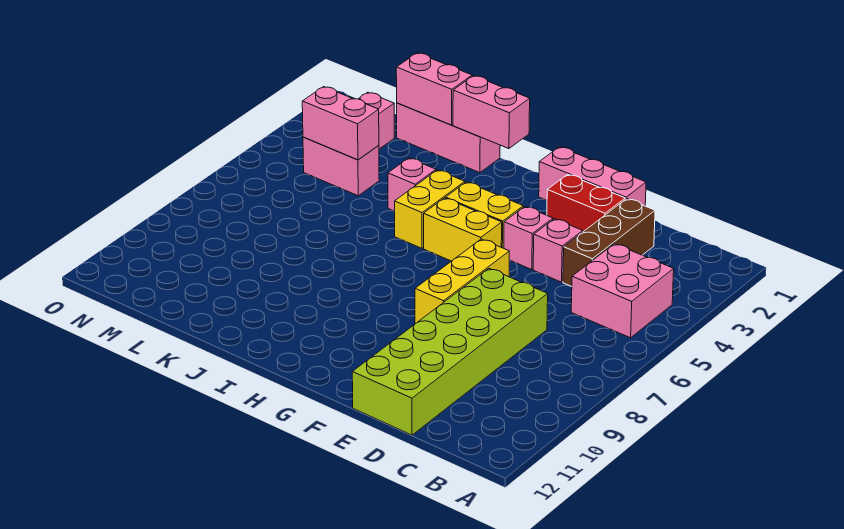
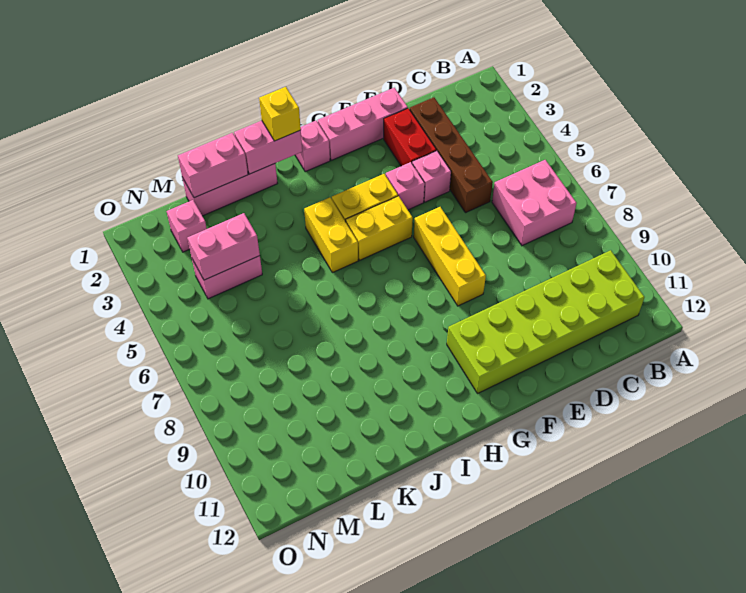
pink brick B4:C5 level 1 -> pink brick B6:C7 level 1
brown brick D2:D4 level 1 -> brown brick D2:D5 level 1
lime brick D7:E12 level 1 -> lime brick B10:G11 level 1
red brick E2:F2 level 1 -> red brick E2:E3 level 1
none -> yellow brick I1 level 3
pink brick J4 level 1 -> pink brick H1 level 1

